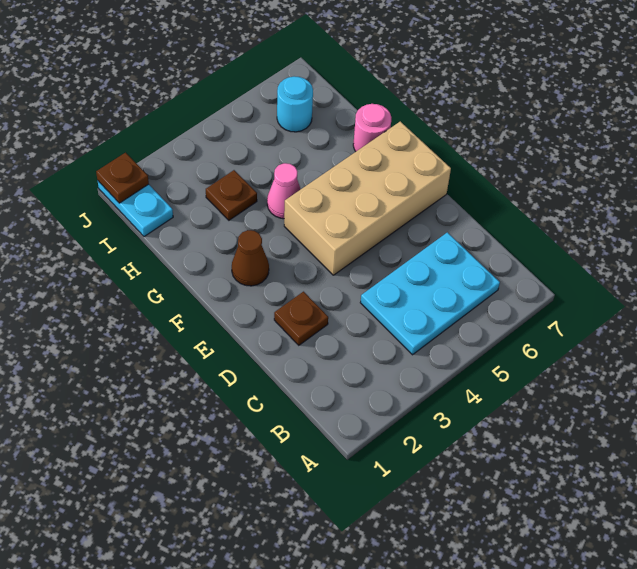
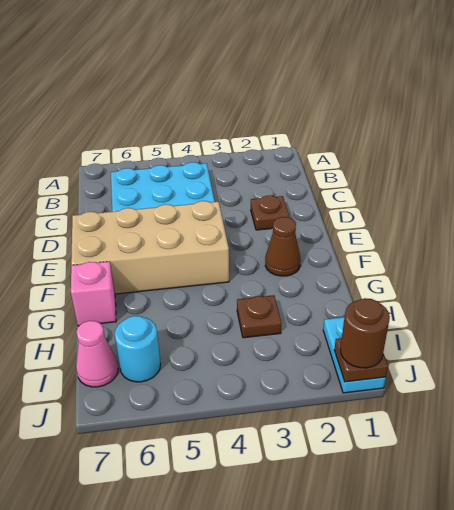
pink cone G4 level 1 -> pink cone I7 level 1
pink round brick G7 level 1 -> pink brick G7 level 1
none -> brown round brick J1 level 3

